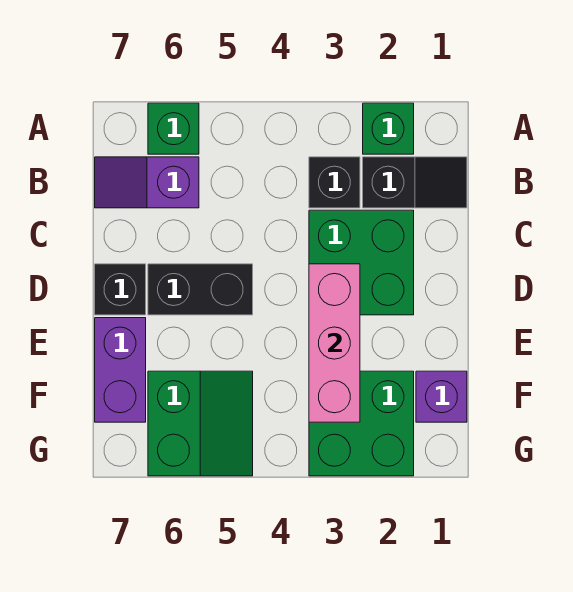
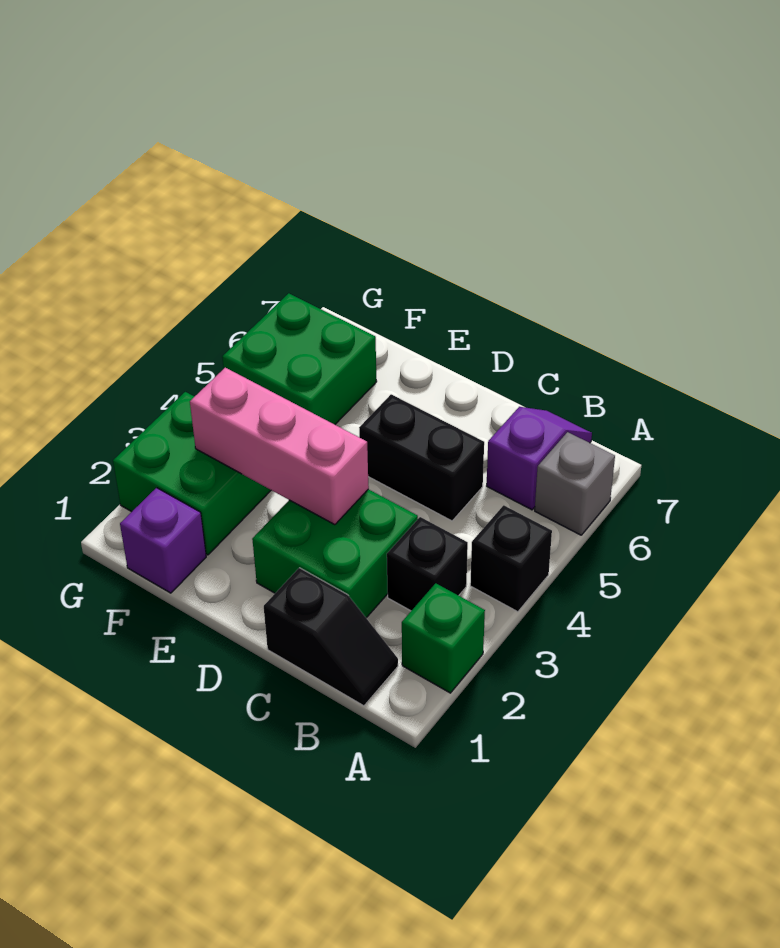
green brick A6 level 1 -> grey brick A6 level 1
black slope B1:B2 level 1 top 2 -> black slope B1:C1 level 1 top C
black brick D5:D6 level 1 -> black brick C5:D5 level 1
black brick D7 level 1 -> black brick A4 level 1
purple brick E7:F7 level 1 -> none
green slope F5:G6 level 1 top 6 -> green brick F5:G6 level 1

